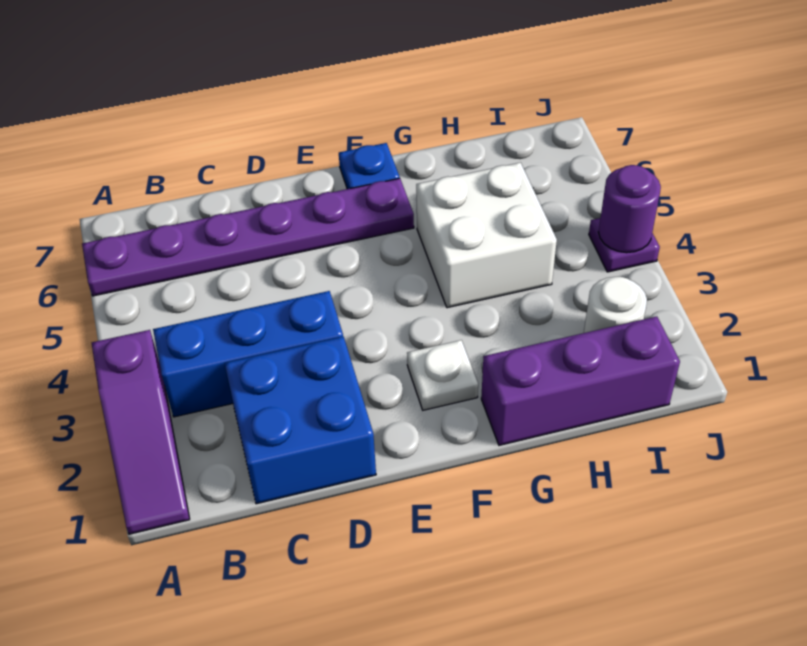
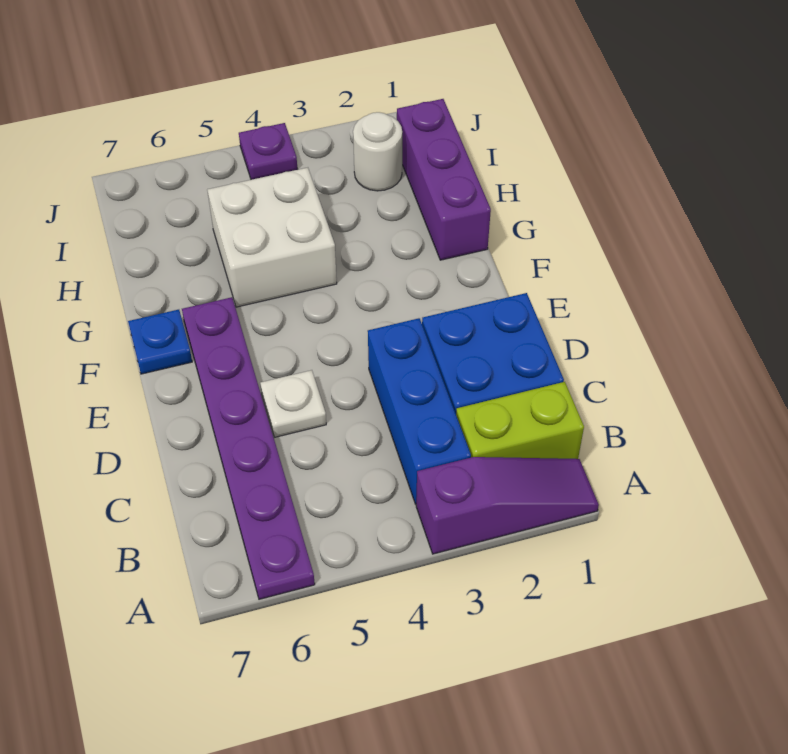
none -> lime brick B1:B2 level 1
white plate F2 level 1 -> white plate D5 level 1
purple round brick J4 level 2 -> none

